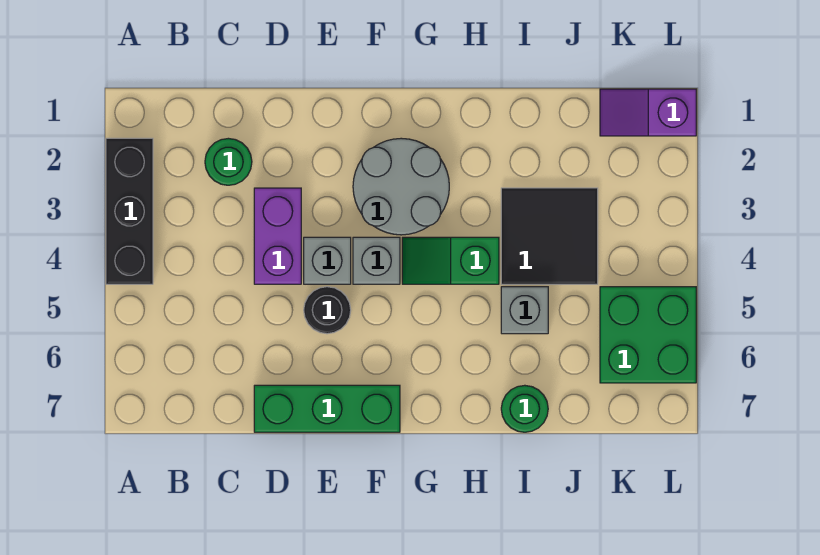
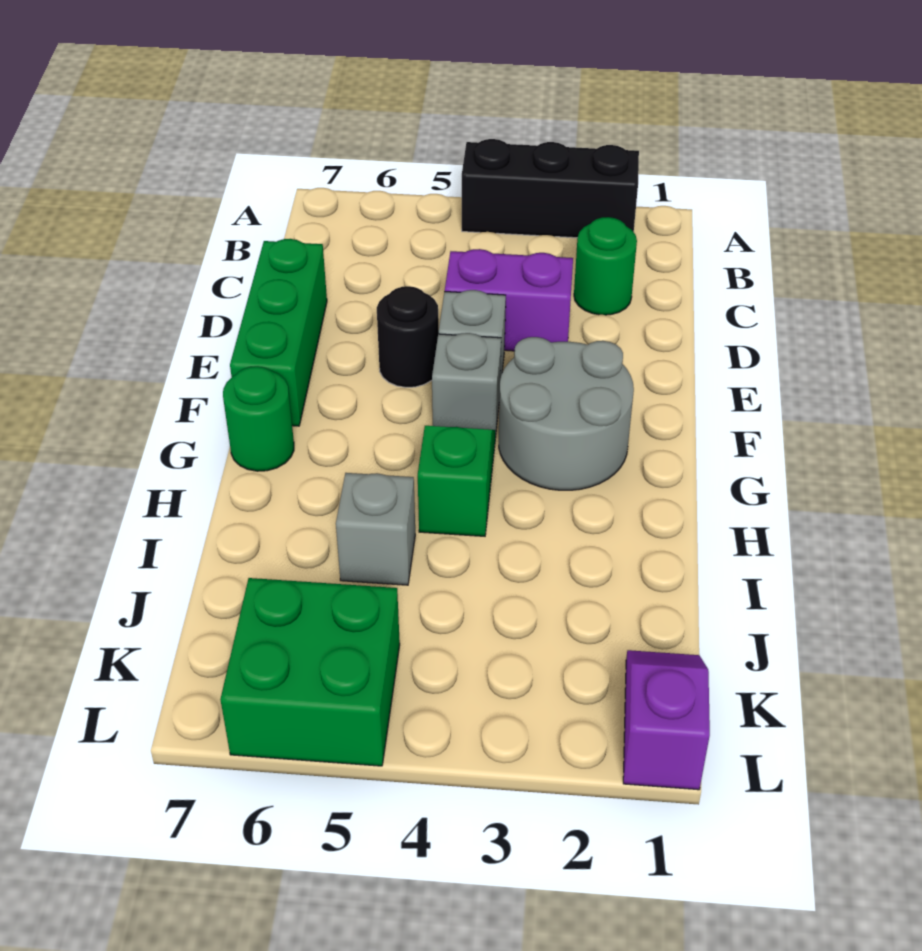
black tile I3:J4 level 1 -> none
green round brick I7 level 1 -> green round brick G7 level 1

